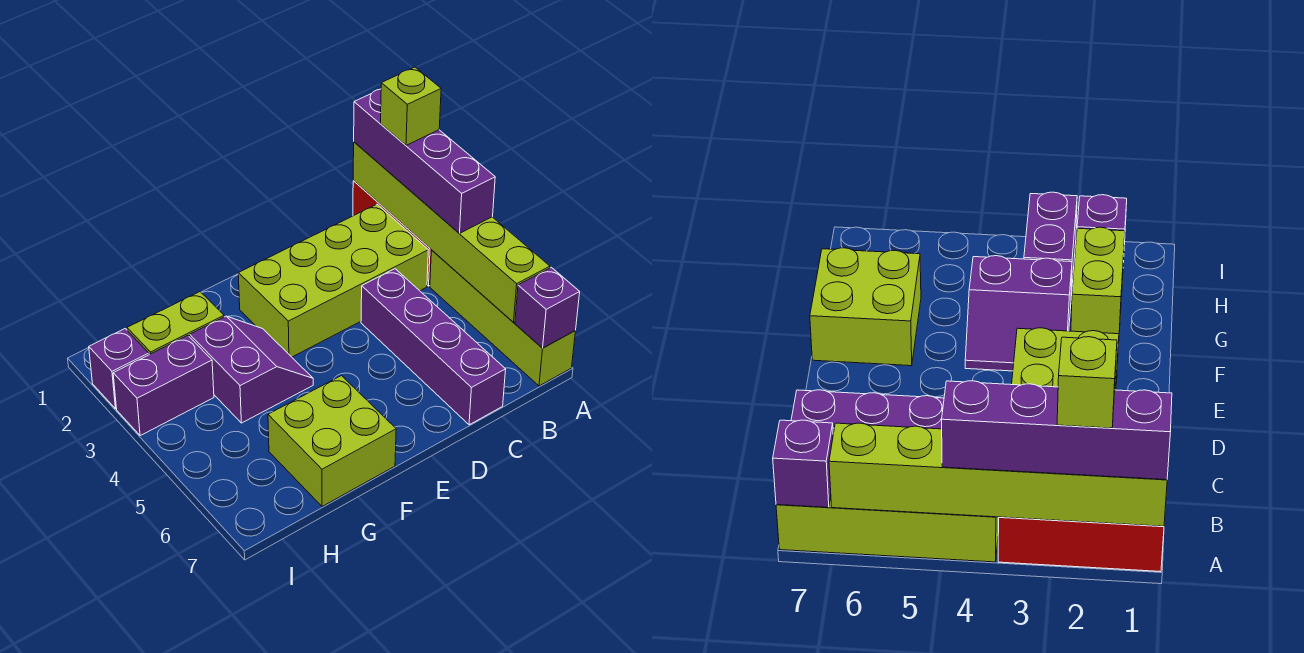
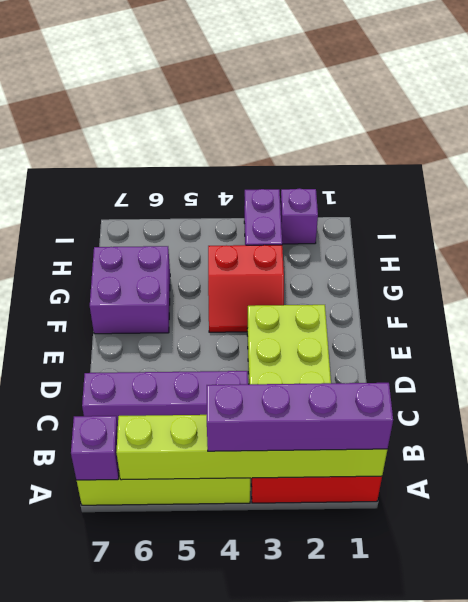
lime brick A2 level 4 -> none
purple slope F3:G4 level 1 top G -> red slope F3:G4 level 1 top G
lime brick F6:G7 level 1 -> purple brick F6:G7 level 1
lime brick G2:H2 level 1 -> none

